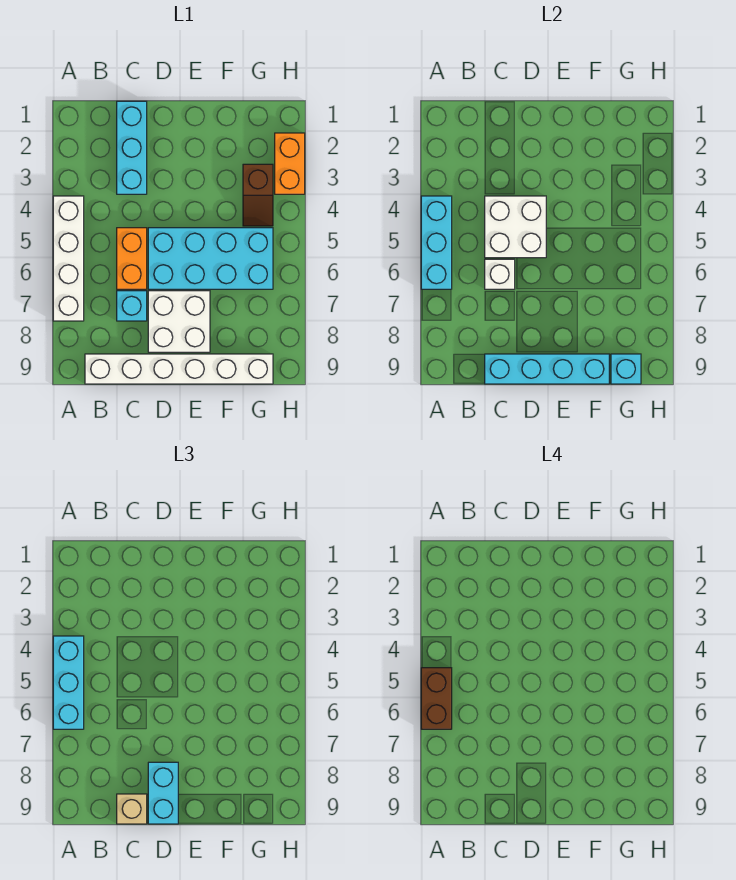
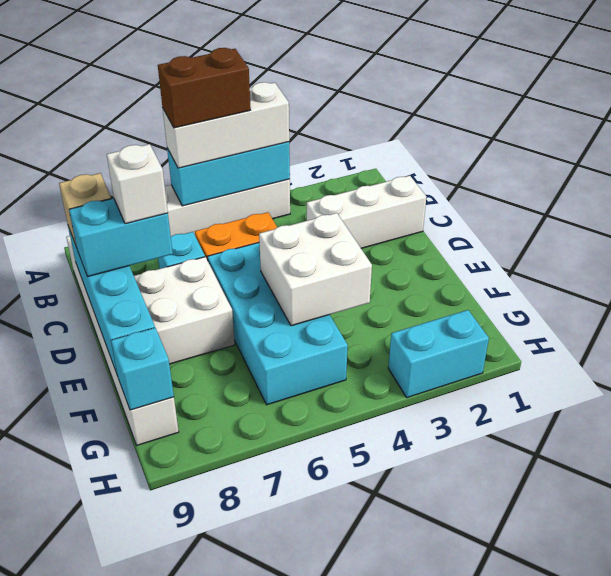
cyan brick A4:A6 level 3 -> white brick A4:A6 level 3
cyan brick C1:C3 level 1 -> white brick C1:C3 level 1
white brick C4:D5 level 2 -> white brick E4:F5 level 2
white brick C6 level 2 -> white brick D8 level 4
brown slope G3:G4 level 1 top 3 -> none
orange brick H2:H3 level 1 -> cyan brick H2:H3 level 1

